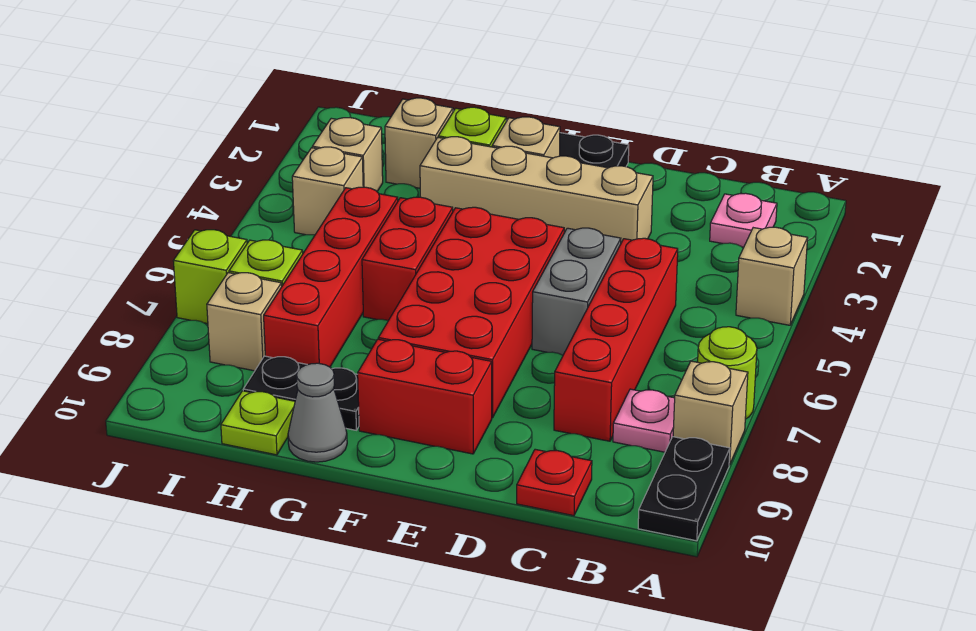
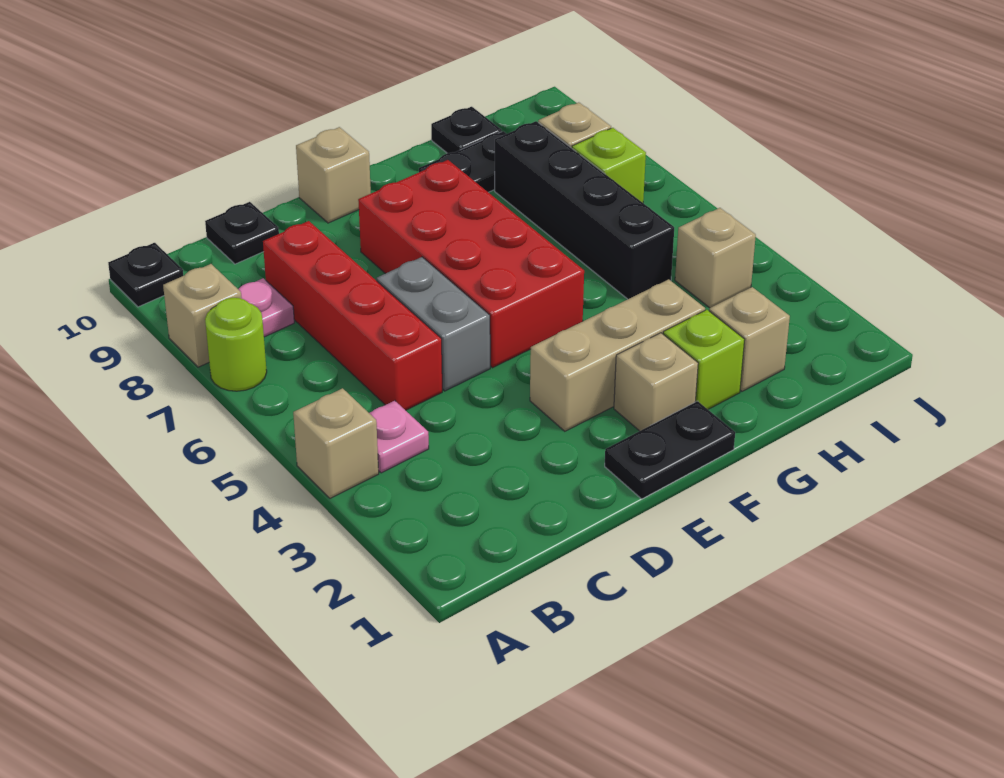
black plate A9:A10 level 1 -> black plate A10 level 1
pink plate B2 level 1 -> pink plate B4 level 1
red plate C10 level 1 -> black plate C10 level 1
tan brick D3:G3 level 1 -> tan brick E3:G3 level 1
red brick E9:F9 level 1 -> none
red brick G5:G6 level 1 -> none
grey cone G10 level 1 -> none
red brick H5:H8 level 1 -> black brick H5:H8 level 1
lime plate H10 level 1 -> black plate H10 level 1
tan brick I3 level 1 -> tan brick E10 level 1
lime brick J7 level 1 -> none

